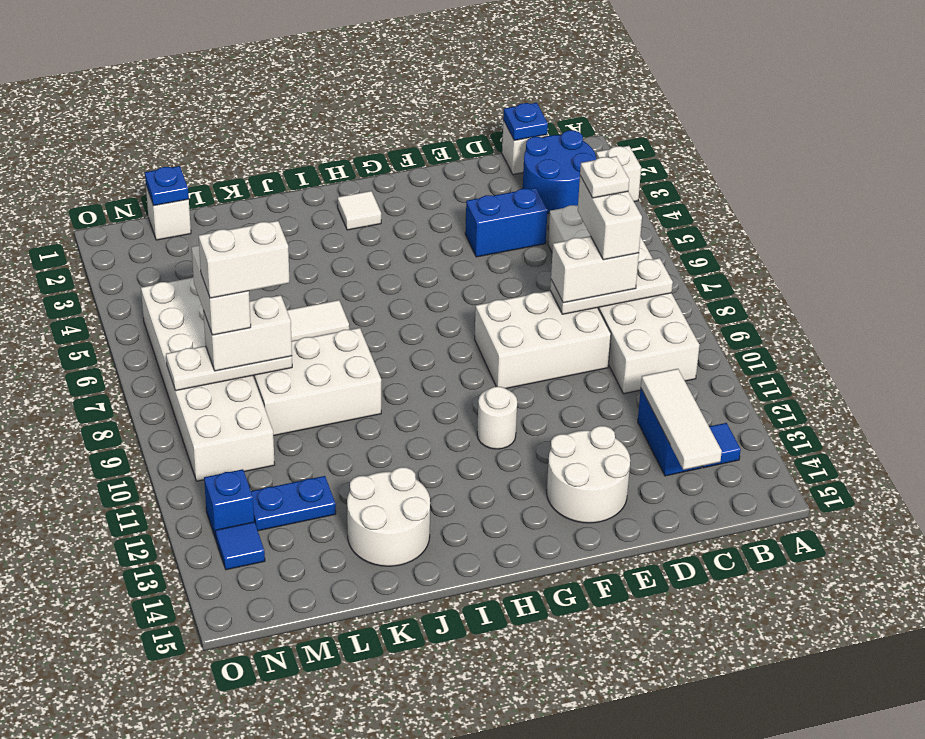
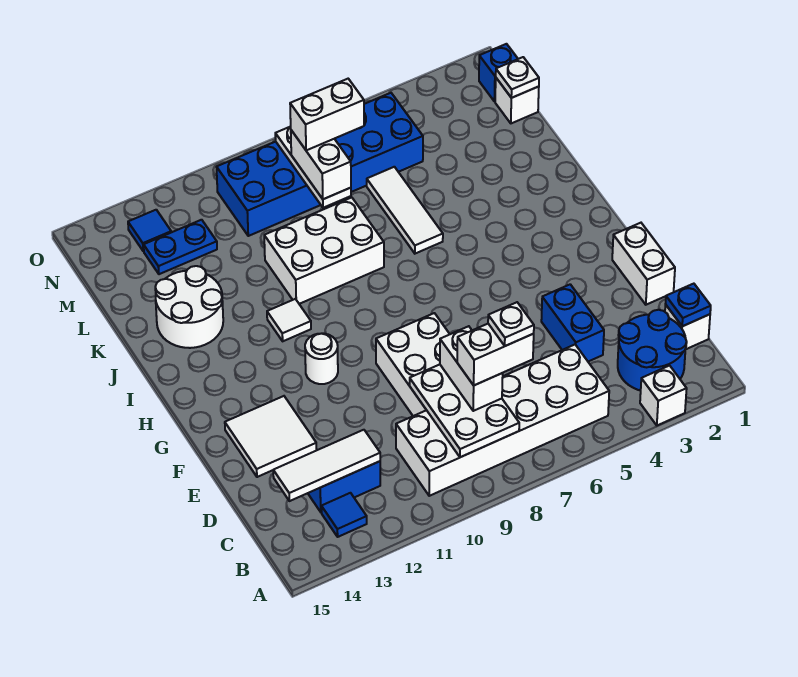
white plate B8:D8 level 2 -> white plate B8:D9 level 2
white round brick E13:F14 level 1 -> white tile E13:F14 level 1
white tile H2 level 1 -> white tile I11 level 1
white brick J8:L9 level 1 -> white brick J8:K10 level 1
white brick L8:M8 level 5 -> white brick E1:F1 level 1
blue plate L12:M12 level 1 -> blue plate M12:M13 level 1
blue plate M1 level 2 -> white plate M1 level 2
white brick M5:N10 level 1 -> blue brick M5:N10 level 1
blue brick N12 level 1 -> blue brick N1 level 1

